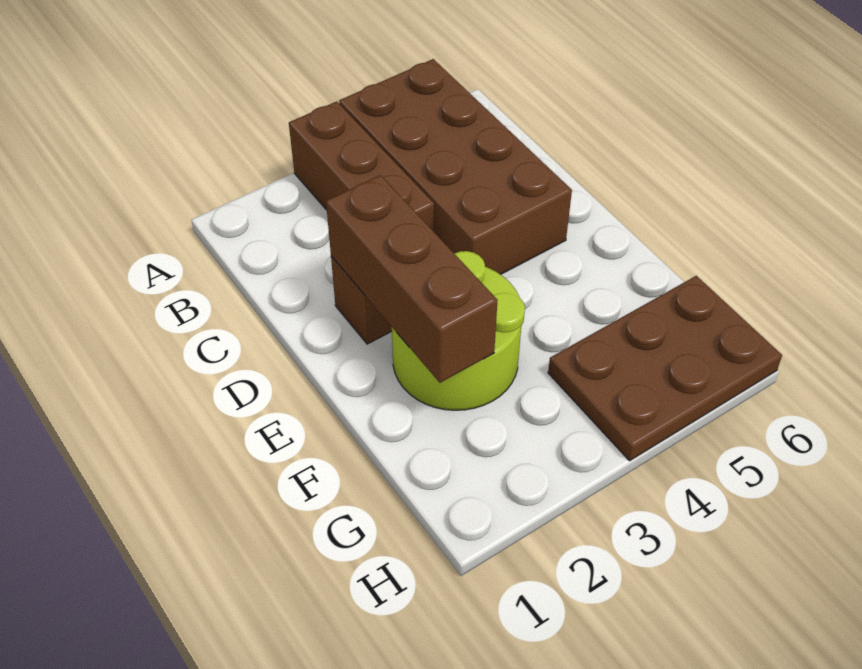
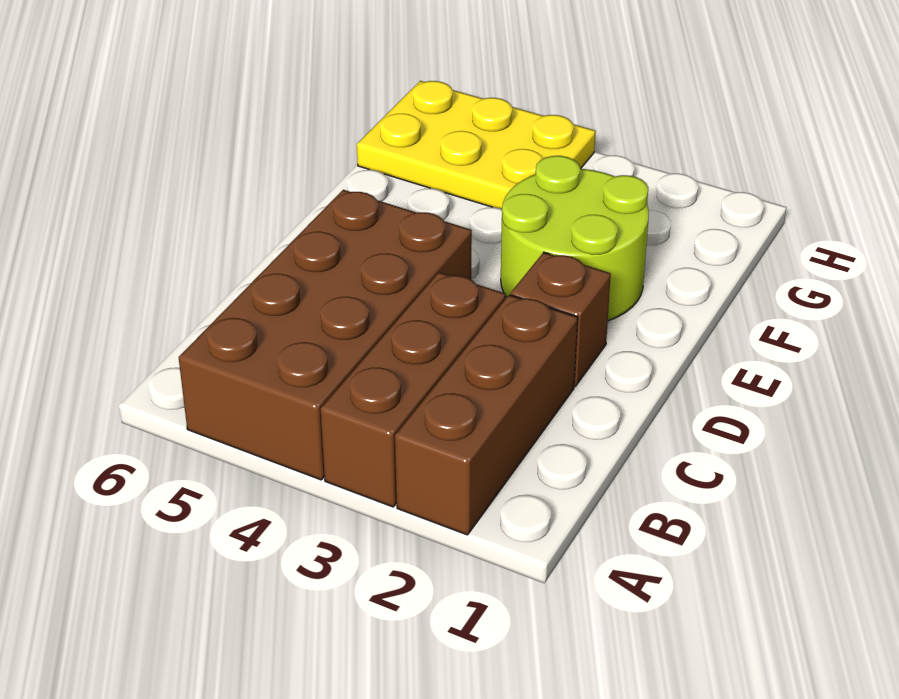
brown brick D2:F2 level 2 -> brown brick A2:C2 level 1
brown plate G4:H6 level 1 -> yellow plate G4:H6 level 1

